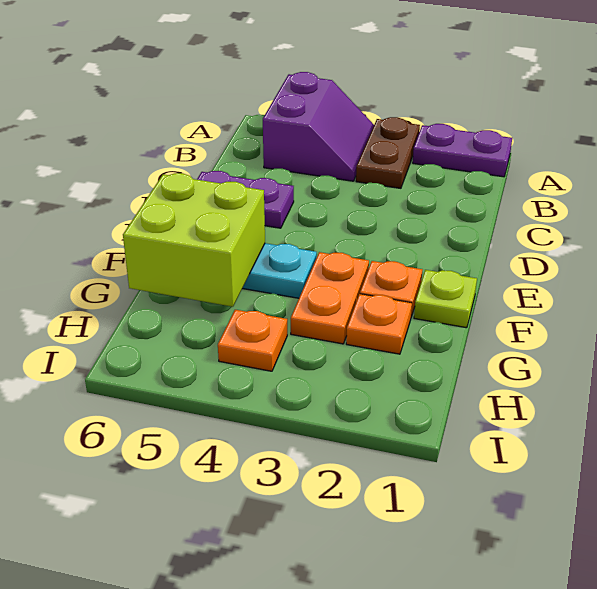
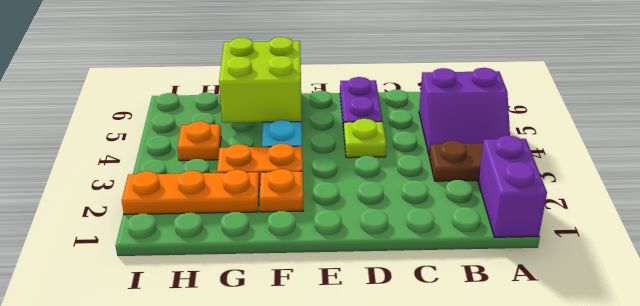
purple plate A1:A2 level 1 -> purple brick A1:A2 level 1
lime plate F1 level 1 -> lime plate D4 level 1
orange plate G2 level 1 -> orange plate G2:I2 level 1

